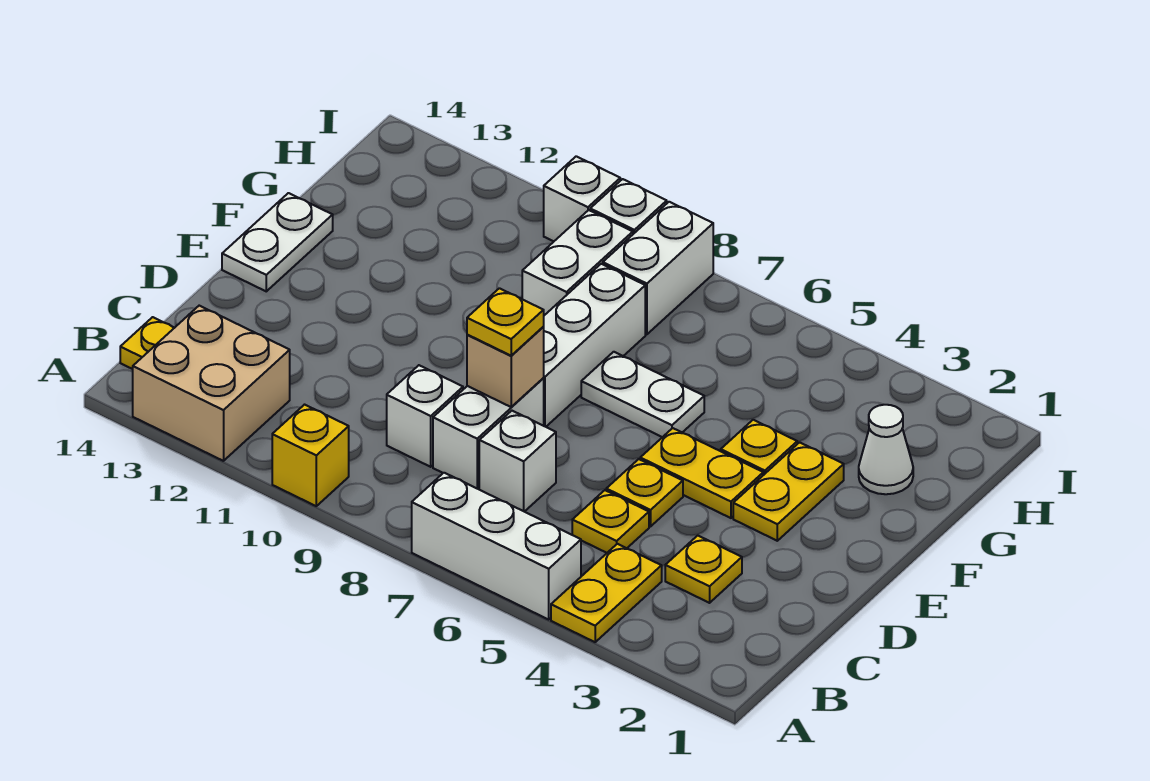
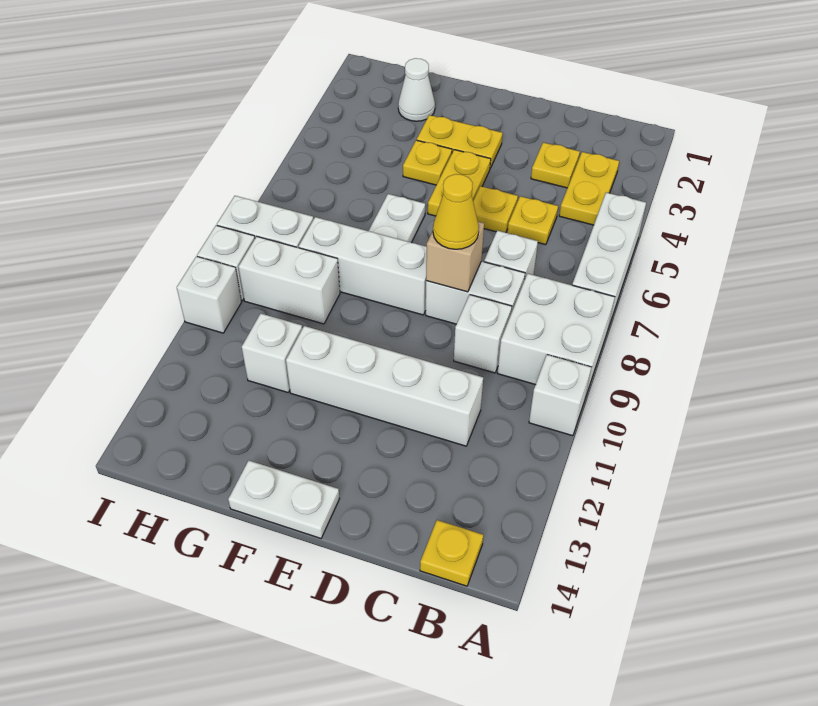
yellow plate A4:B4 level 1 -> yellow plate B3:B4 level 1
none -> white brick A8:B9 level 1
yellow brick A10 level 1 -> white brick A10 level 1
tan brick A12:B13 level 1 -> none
none -> white brick C11:F11 level 1
yellow plate D8 level 3 -> yellow cone D8 level 3
none -> white brick G11 level 1

